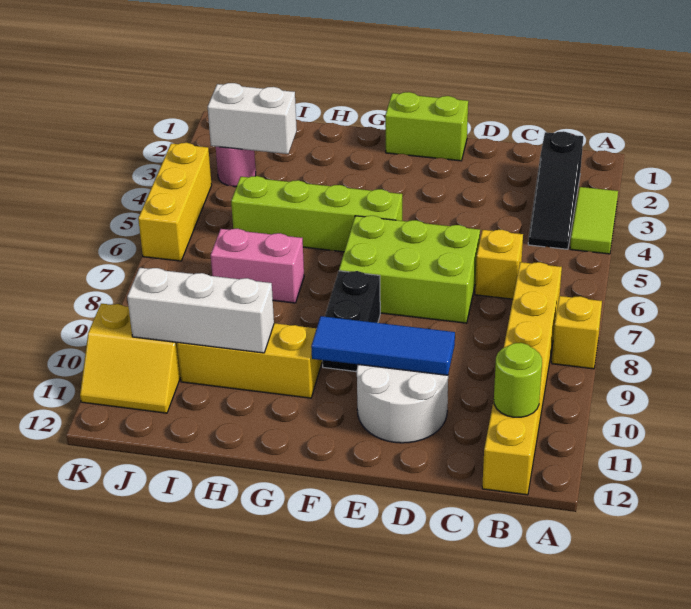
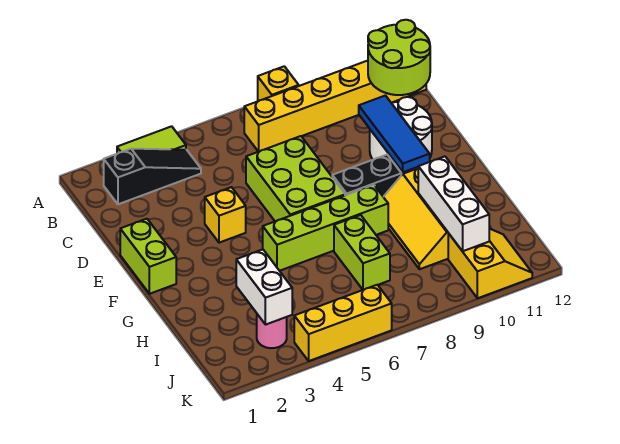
lime round brick B11 level 2 -> lime round brick B11:C12 level 2
yellow brick C6 level 1 -> yellow brick E4 level 1
lime brick F5:I5 level 1 -> lime brick G5:G8 level 1
pink brick H7:I7 level 1 -> lime brick H7:I7 level 1

